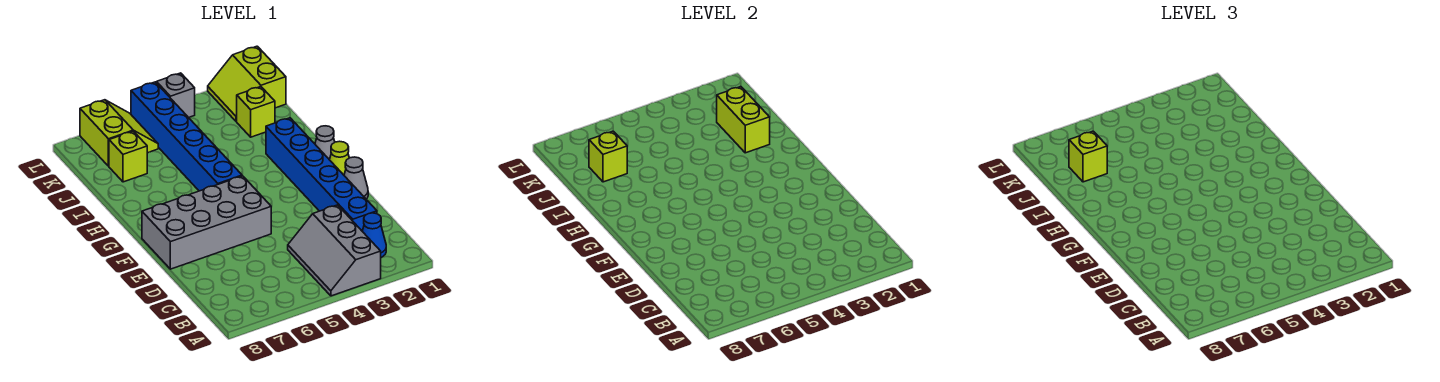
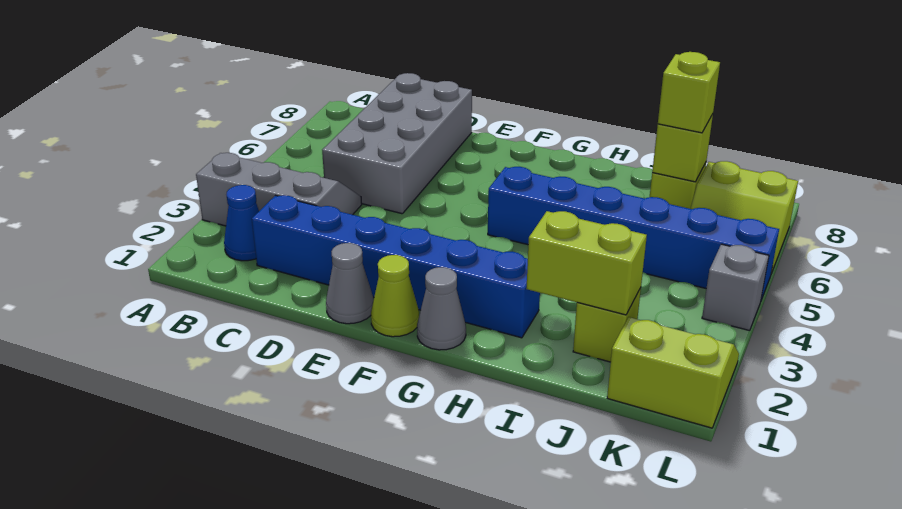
grey brick E5:F8 level 1 -> grey brick C5:D8 level 1

